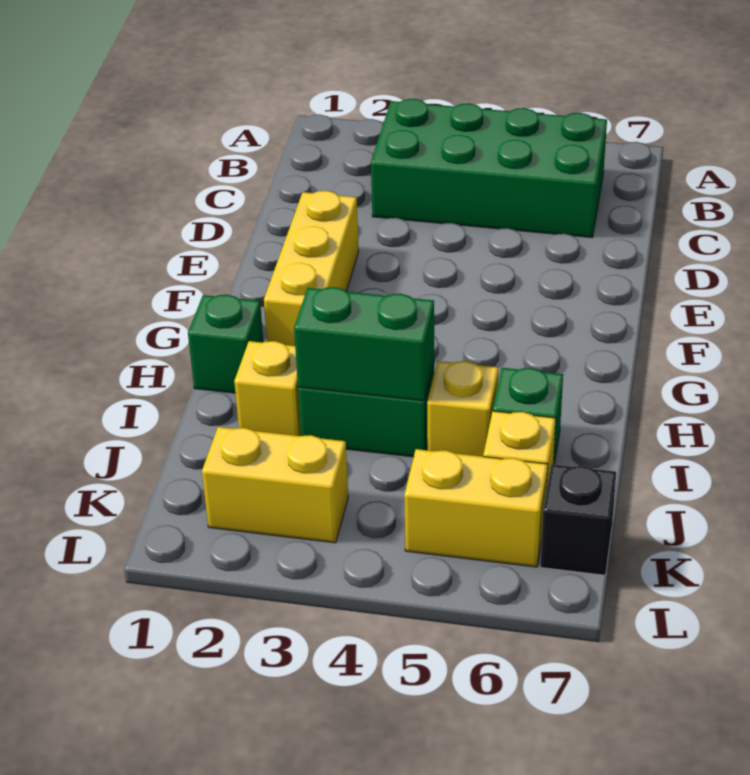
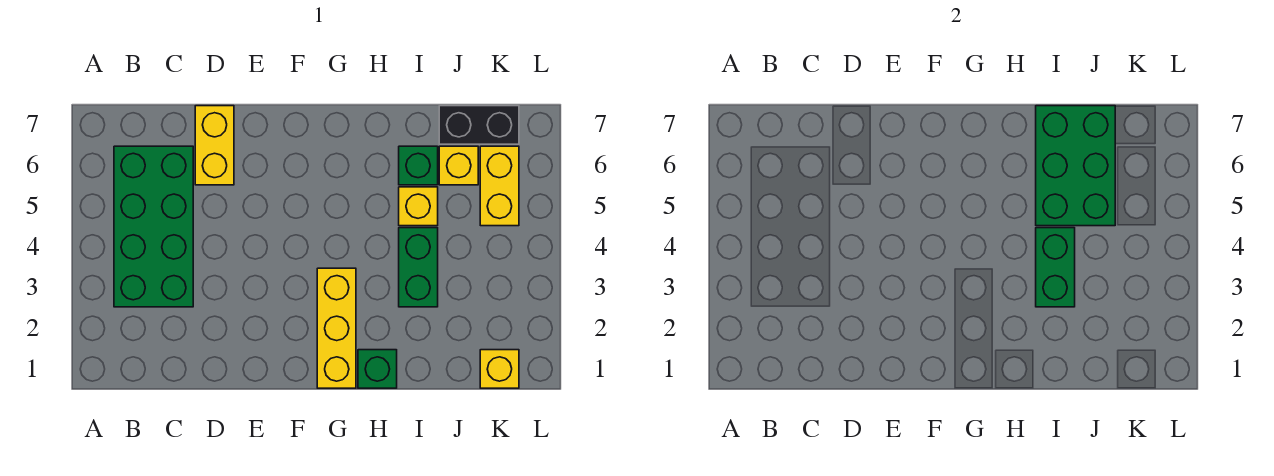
yellow brick E2:G2 level 1 -> yellow brick G1:G3 level 1
yellow brick I2 level 1 -> yellow brick K1 level 1
none -> green brick I5:J7 level 2
yellow brick K2:K3 level 1 -> yellow brick D6:D7 level 1
black brick K7 level 1 -> black brick J7:K7 level 1

